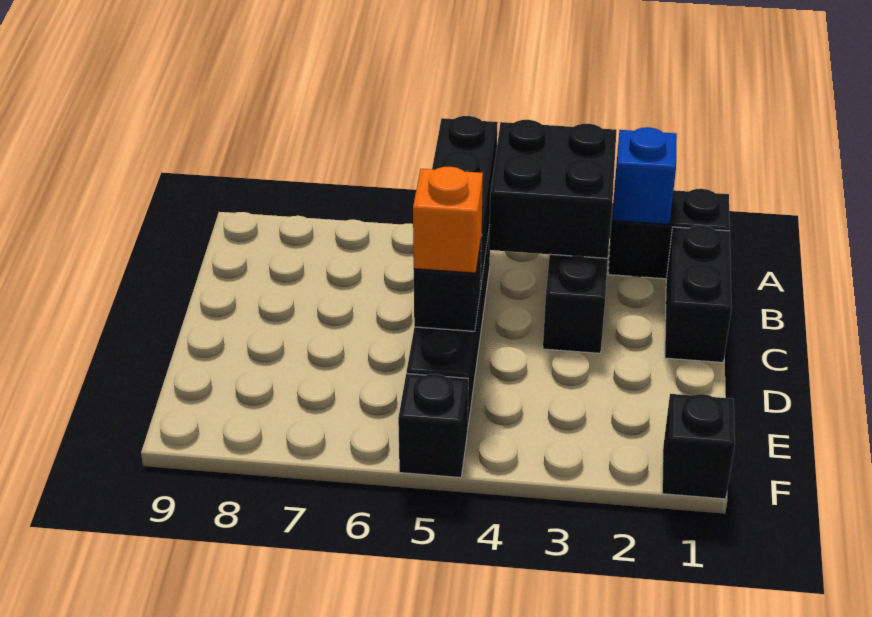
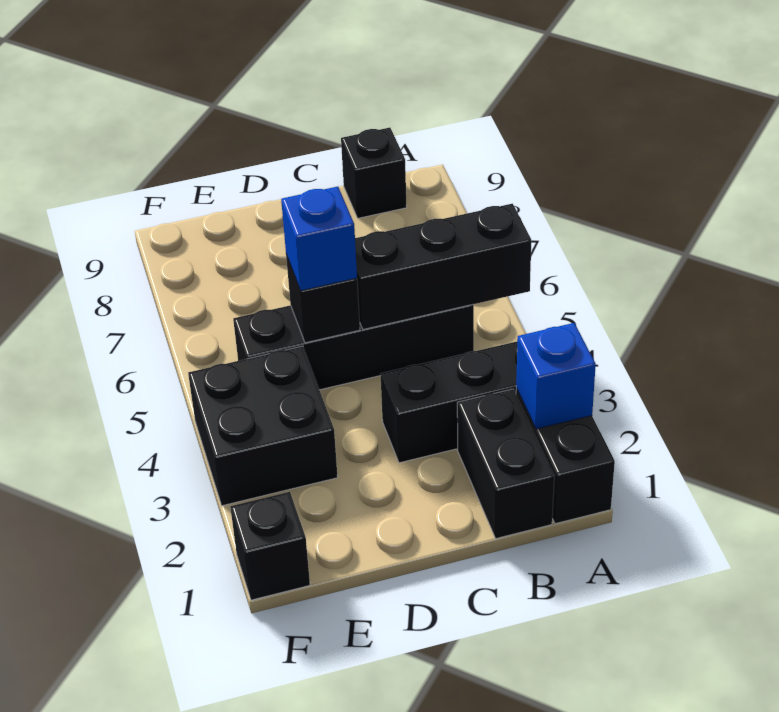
black brick A3:B4 level 2 -> black brick E3:F4 level 1
black brick B1:C1 level 1 -> black brick B1:B2 level 1
orange brick D5 level 3 -> blue brick D5 level 3
black brick F5 level 1 -> black brick B9 level 1

